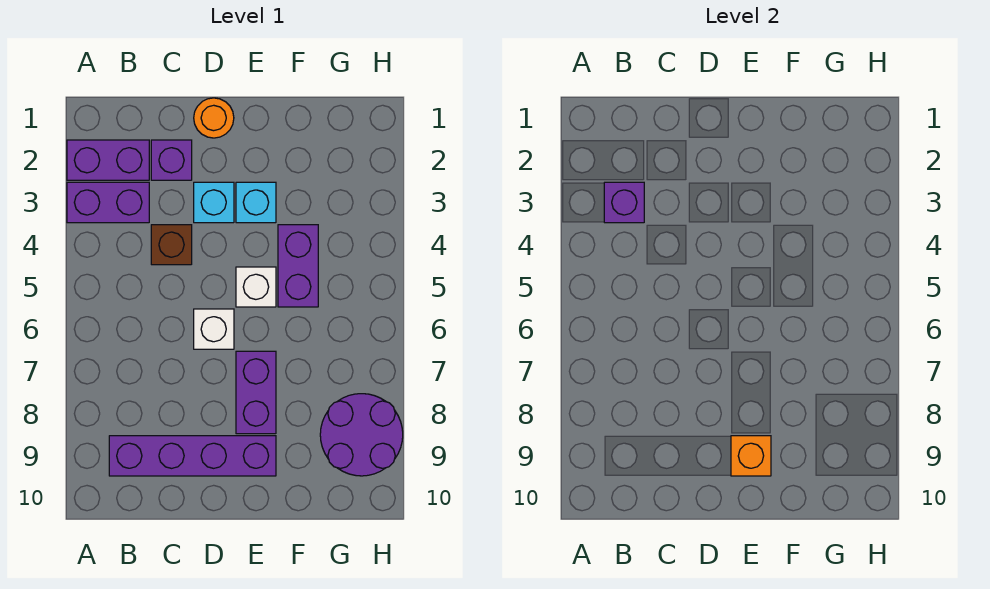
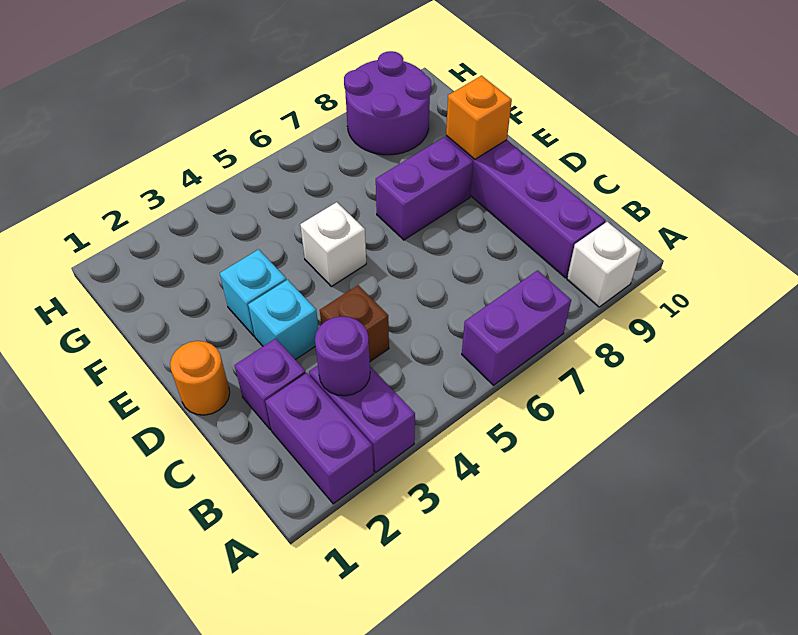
purple brick B3 level 2 -> purple round brick B3 level 2
white brick D6 level 1 -> white brick A9 level 1
purple brick F4:F5 level 1 -> purple brick A6:A7 level 1

